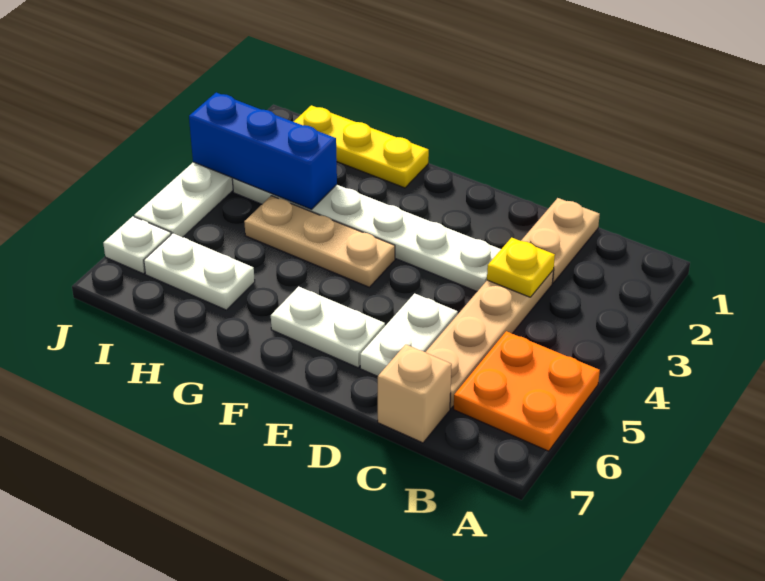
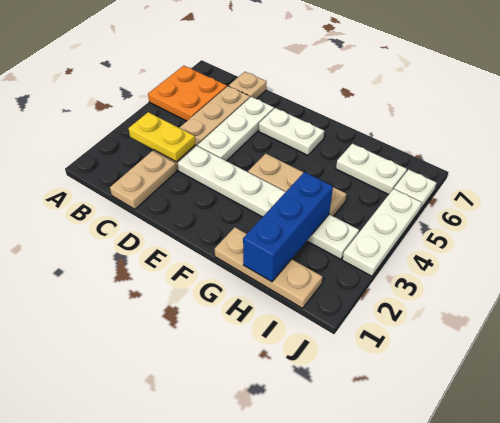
yellow plate C3 level 2 -> yellow plate B3:C3 level 2
tan brick C7 level 1 -> tan plate C7 level 1
white plate D5:D6 level 1 -> white plate D4:D6 level 1
yellow plate G1:I1 level 1 -> tan plate G1:I1 level 1
blue brick H3:J3 level 2 -> blue brick H1:H3 level 2

